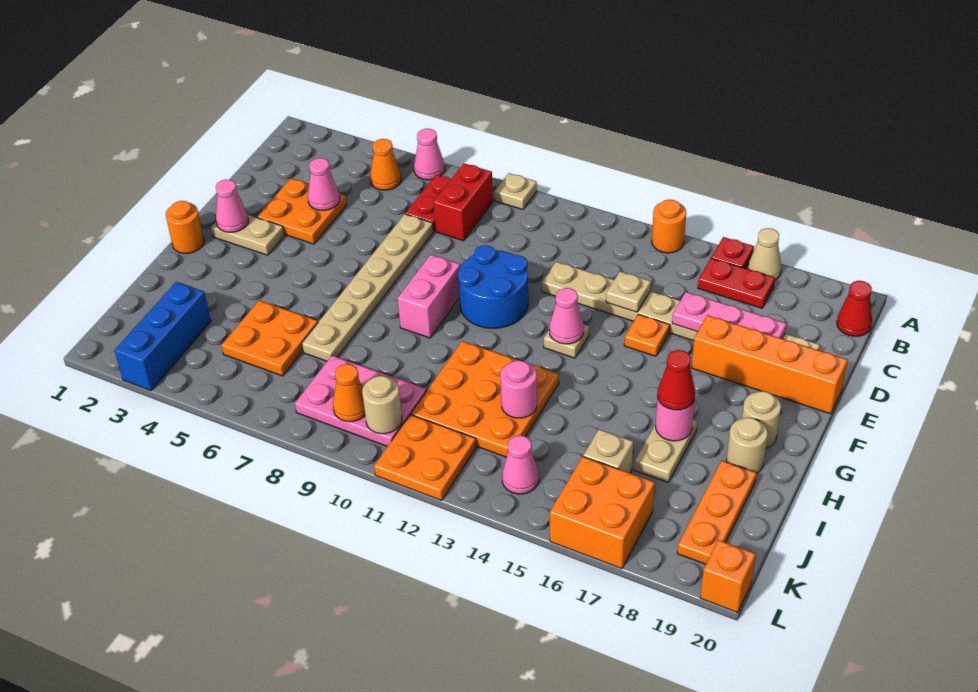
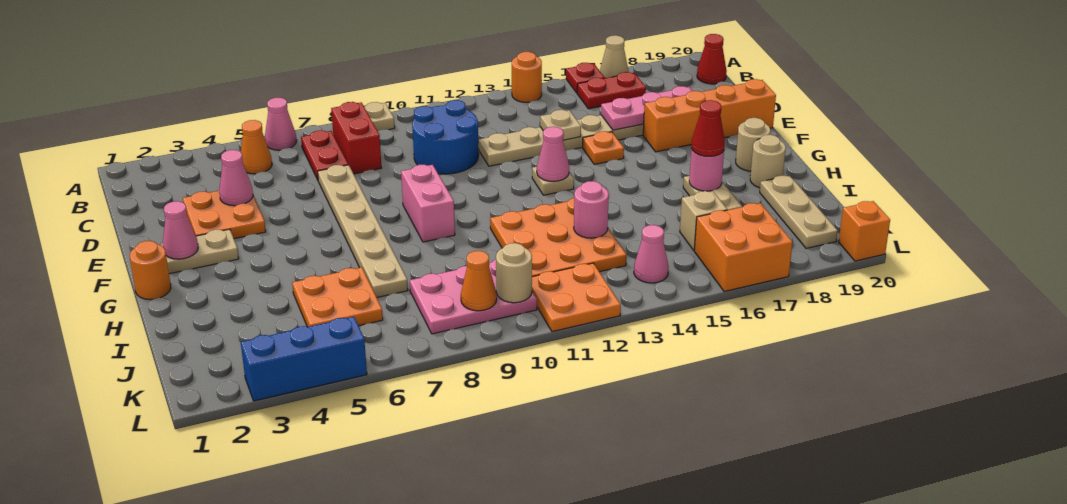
blue round brick E10:F11 level 1 -> blue round brick C10:D11 level 1
orange plate I19:K19 level 1 -> tan plate I19:K19 level 1
blue brick J3:L3 level 1 -> blue brick L3:L5 level 1

